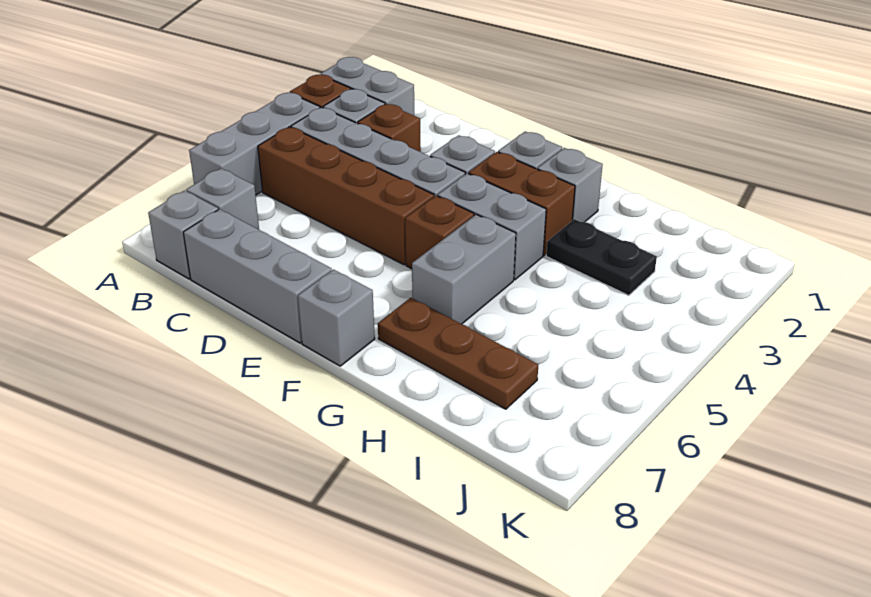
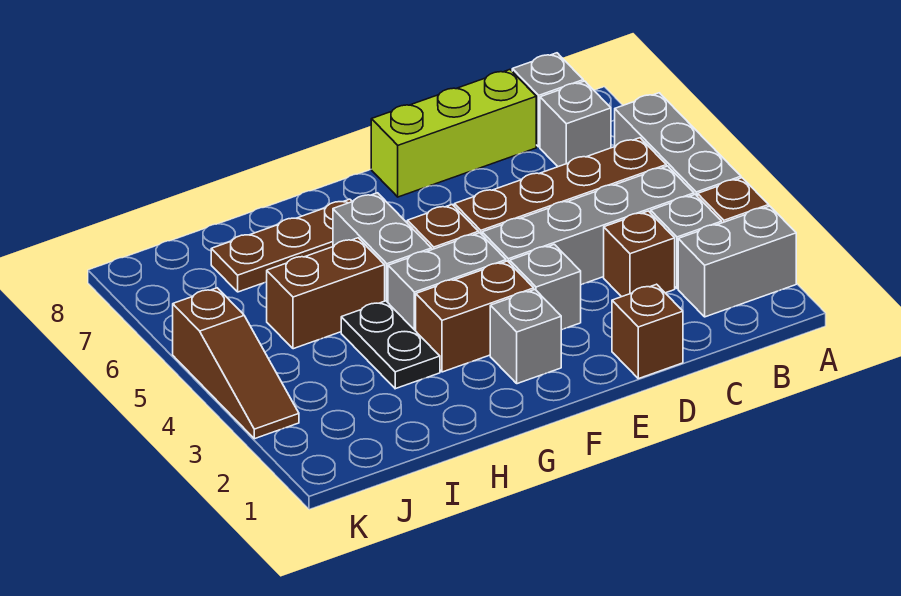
grey brick C8:E8 level 1 -> lime brick C8:E8 level 1
none -> brown brick D1 level 1
grey brick F8 level 1 -> none
grey brick G2 level 1 -> none
black plate H3:I3 level 1 -> black plate H3:H4 level 1
none -> brown brick H5:I5 level 1
none -> brown slope K3:K5 level 1 top 5

